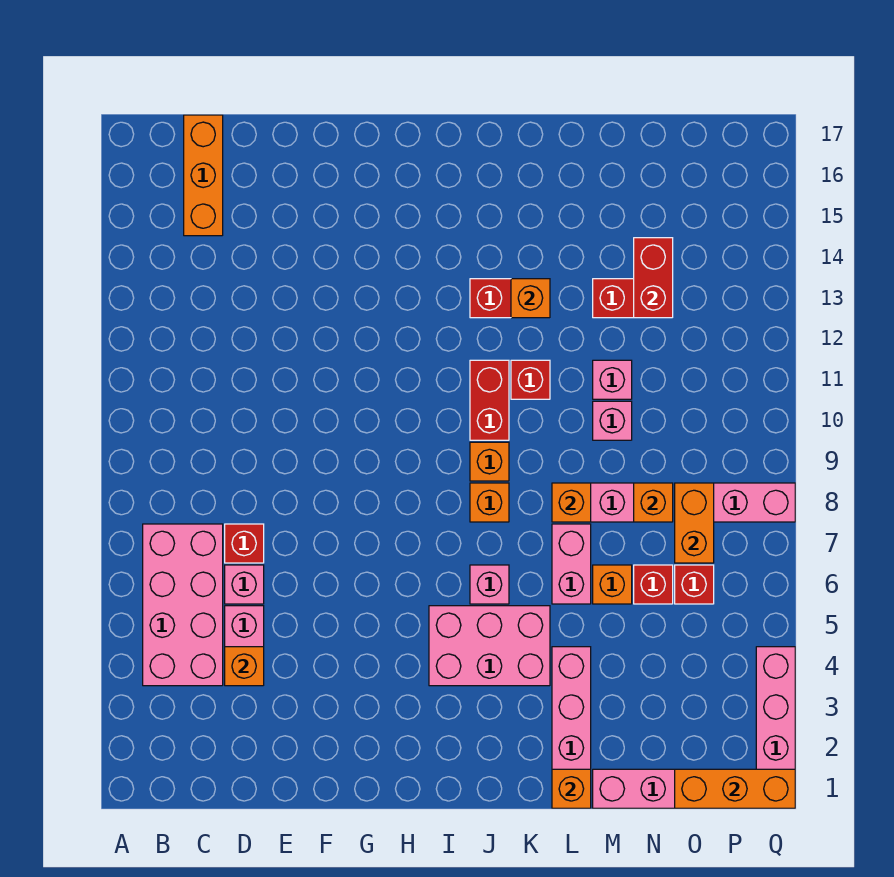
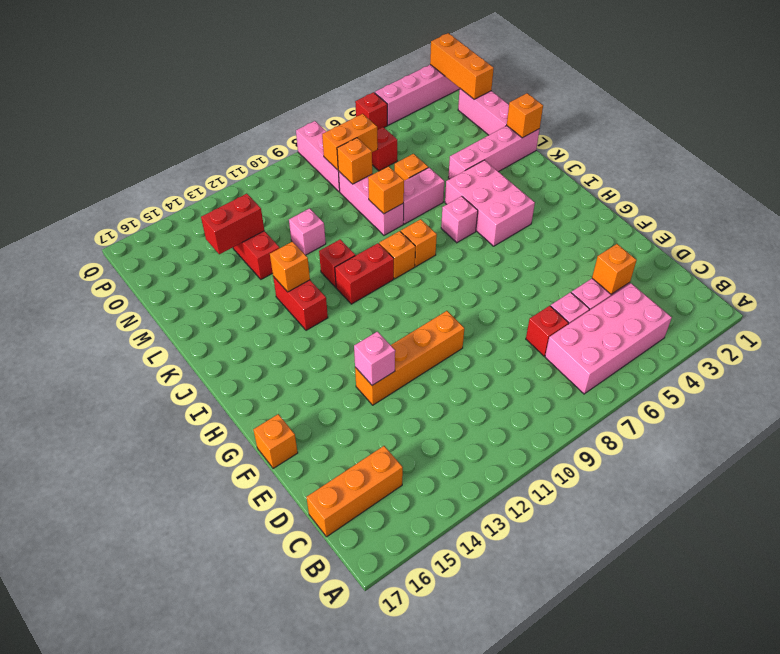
none -> orange brick F10:F13 level 1
none -> orange brick F17 level 1
pink brick M10 level 1 -> pink brick F13 level 2
red brick N6 level 1 -> red brick Q5 level 1

